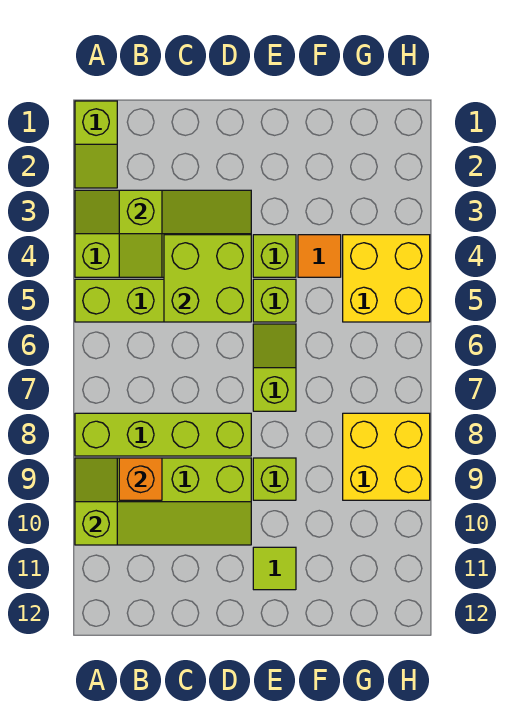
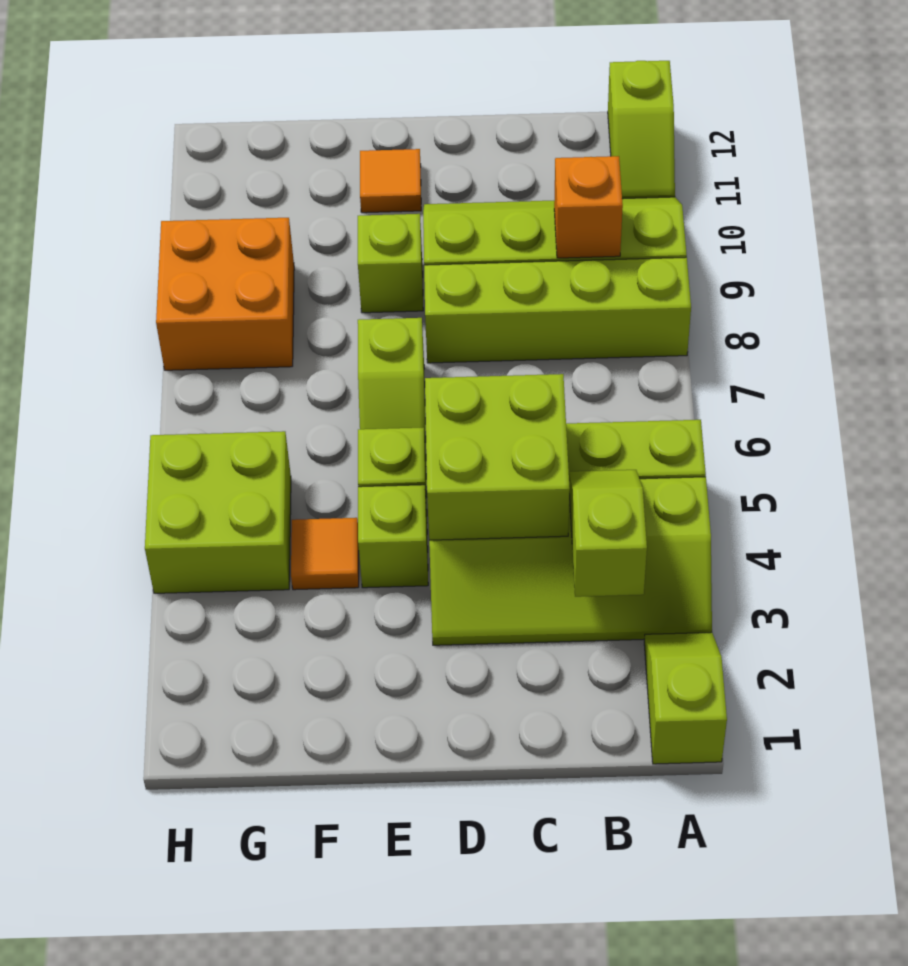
lime slope A9:A10 level 2 top 10 -> lime slope A11:A12 level 1 top 12
lime tile E11 level 1 -> orange tile E11 level 1
yellow brick G4:H5 level 1 -> lime brick G4:H5 level 1
yellow brick G8:H9 level 1 -> orange brick G8:H9 level 1

